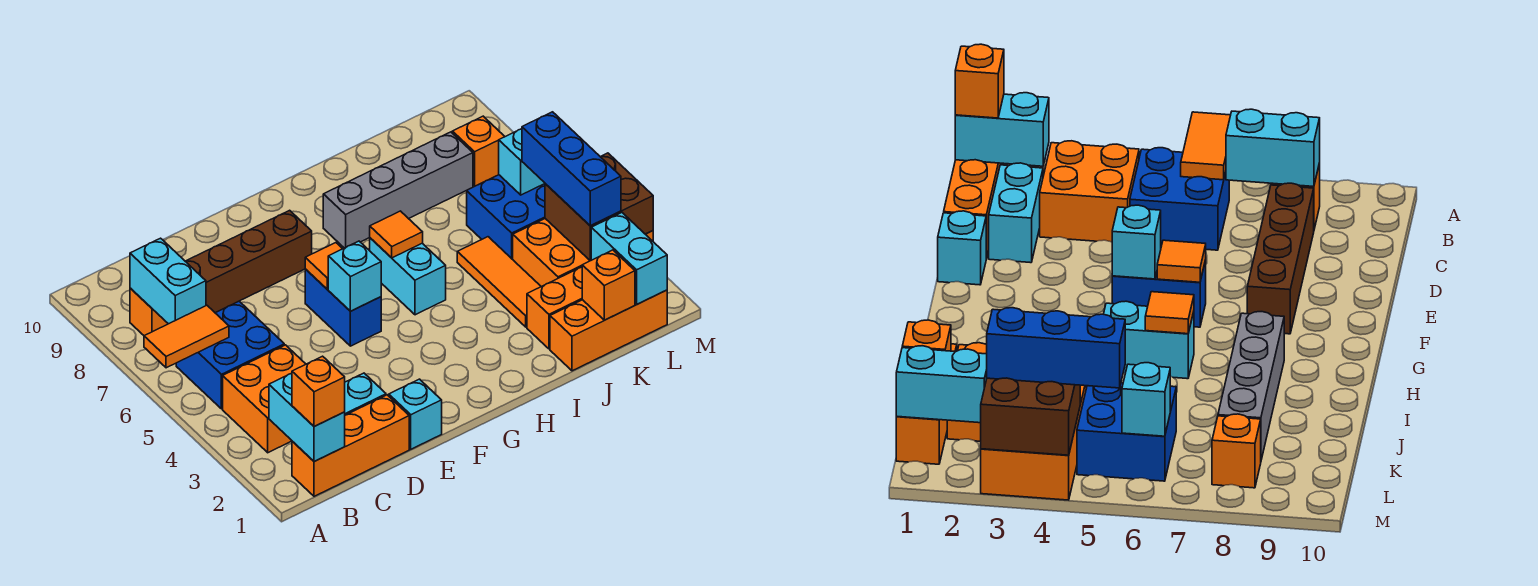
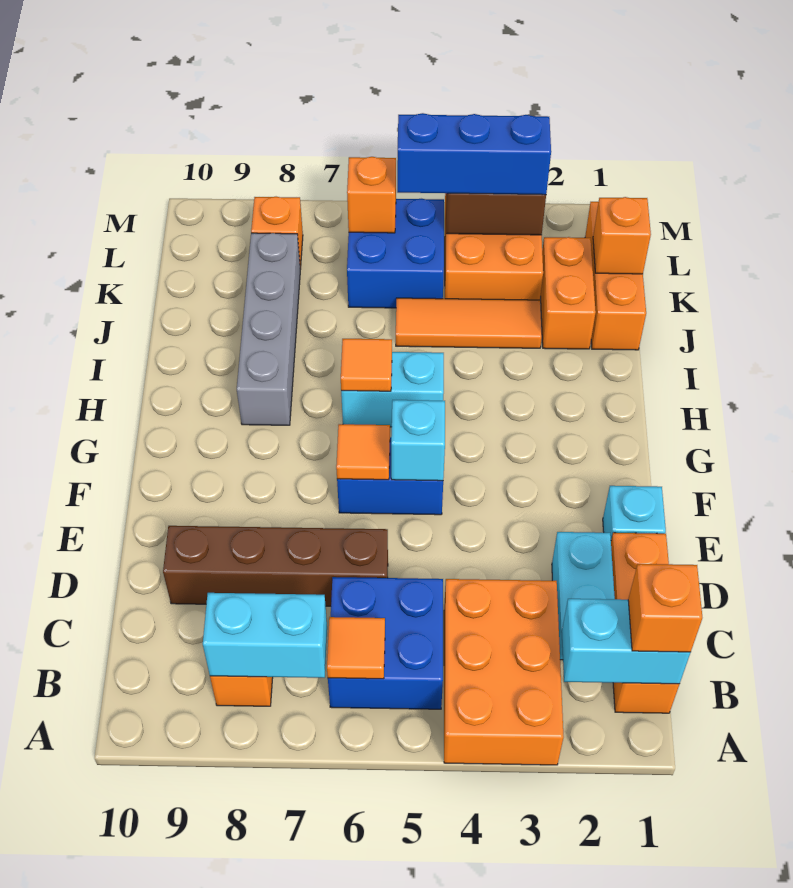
orange tile A6:B6 level 2 -> orange tile B6 level 2
orange brick B3:C4 level 1 -> orange brick A3:C4 level 1
brown brick C8:F8 level 1 -> brown brick D6:D9 level 1
cyan brick L1:L2 level 2 -> none
cyan brick L6 level 2 -> orange brick L6 level 2

